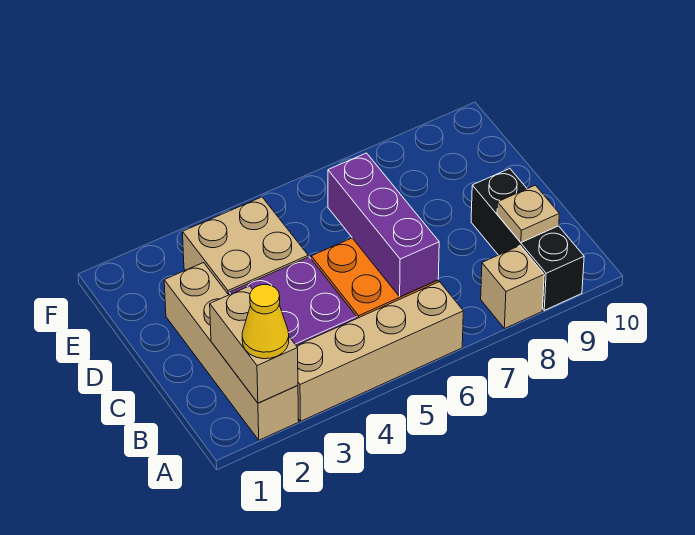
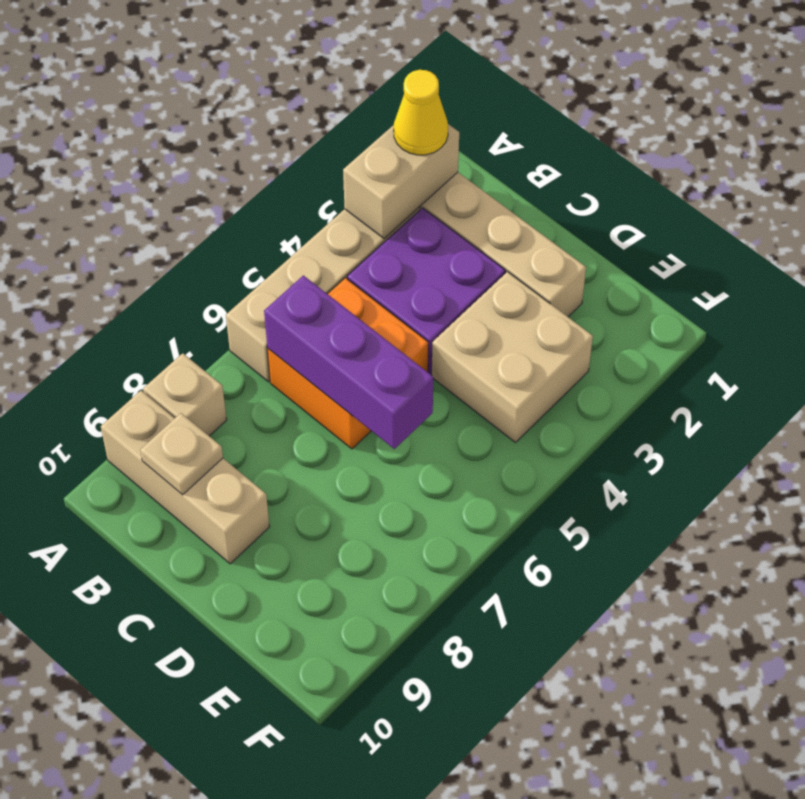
tan brick A2:B2 level 2 -> tan brick A2:A3 level 2
black brick A9:C9 level 1 -> tan brick A9:C9 level 1

